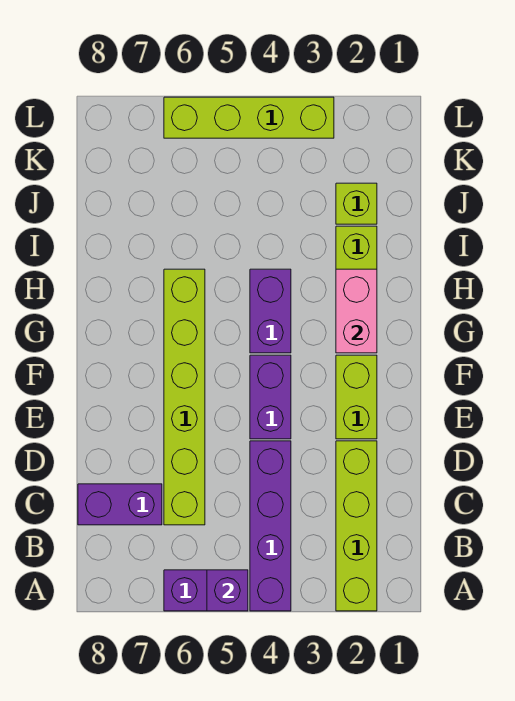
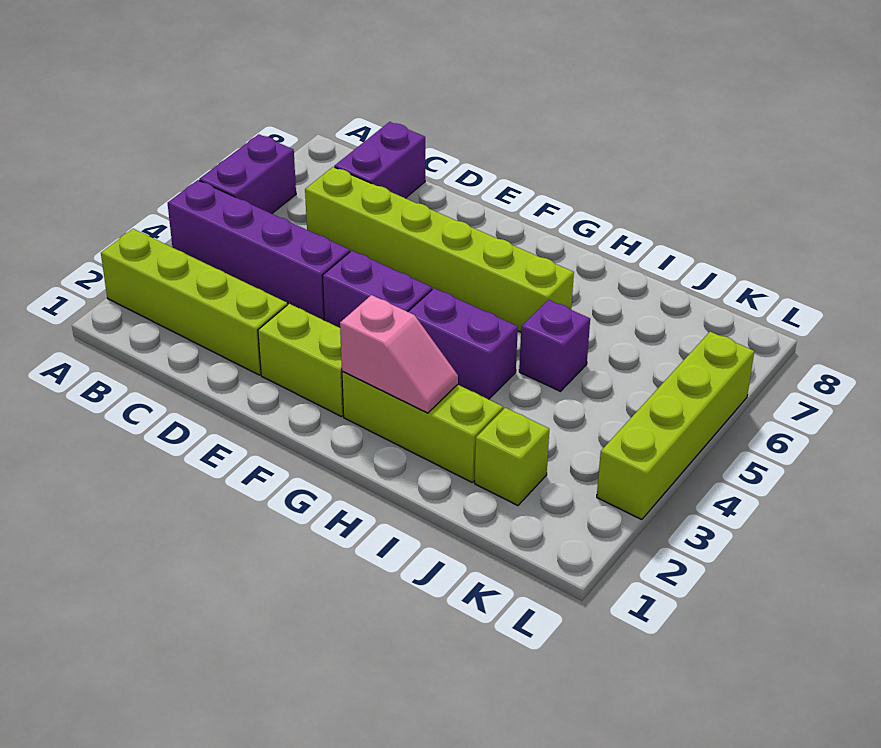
purple brick A5 level 2 -> purple brick I5 level 1
pink brick G2:H2 level 2 -> pink slope G2:H2 level 2 top G

